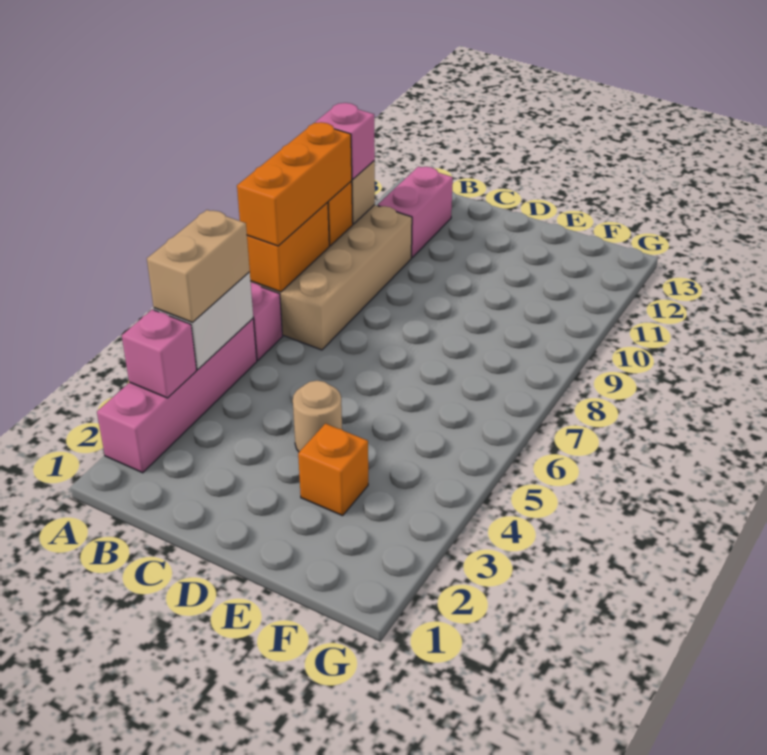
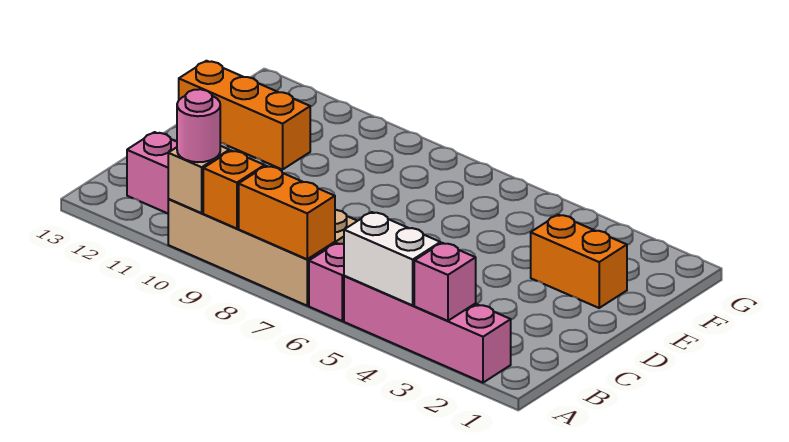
tan brick A4:A5 level 3 -> none
orange brick A7:A9 level 3 -> orange brick E11:E13 level 1
pink brick A10 level 3 -> pink round brick A10 level 3
tan round brick D4 level 1 -> none
orange brick E3 level 1 -> orange brick E2:E3 level 1

